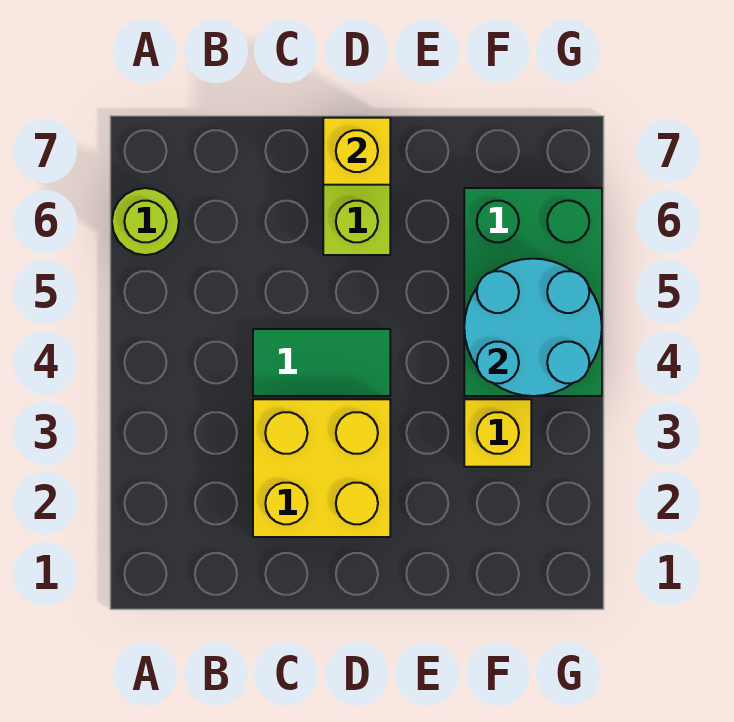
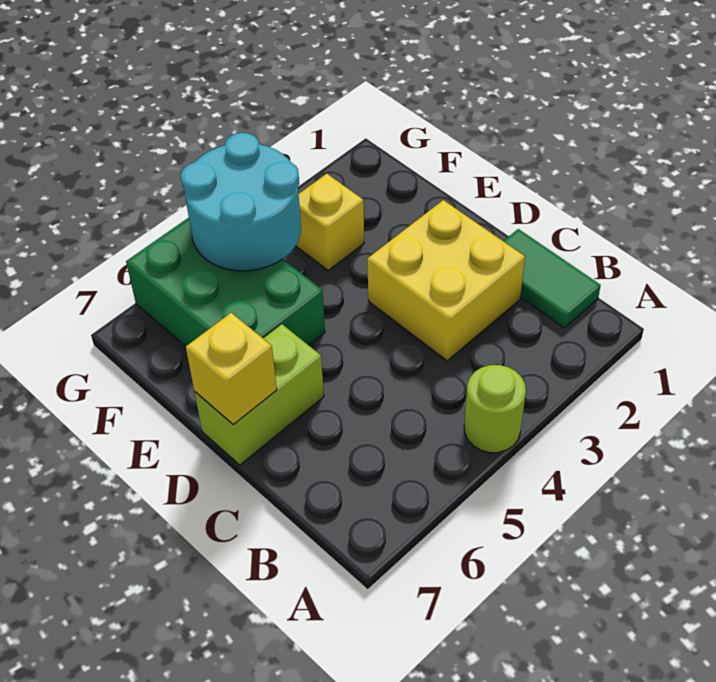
lime round brick A6 level 1 -> lime round brick A4 level 1
green tile C4:D4 level 1 -> green tile B1:C1 level 1
green brick F4:G6 level 1 -> green brick E5:G6 level 1

